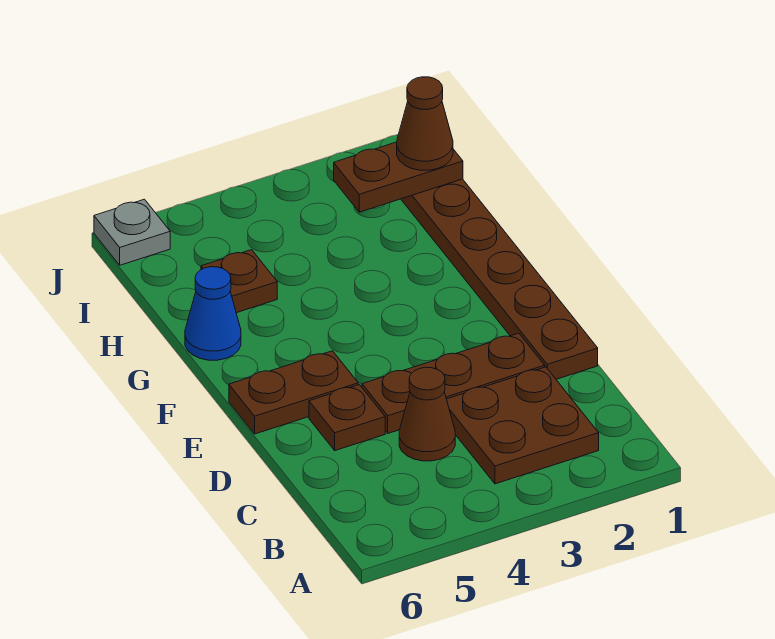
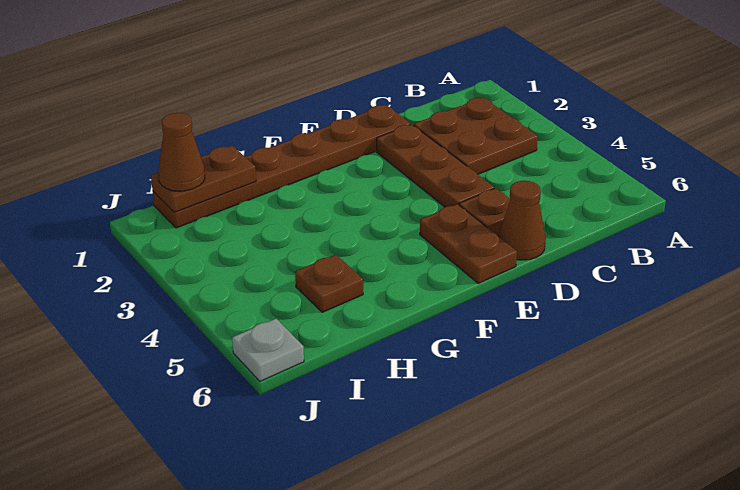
brown cone C4 level 1 -> brown cone D6 level 1
blue cone G6 level 1 -> none
brown plate I1:I2 level 2 -> brown plate H1:I1 level 2

